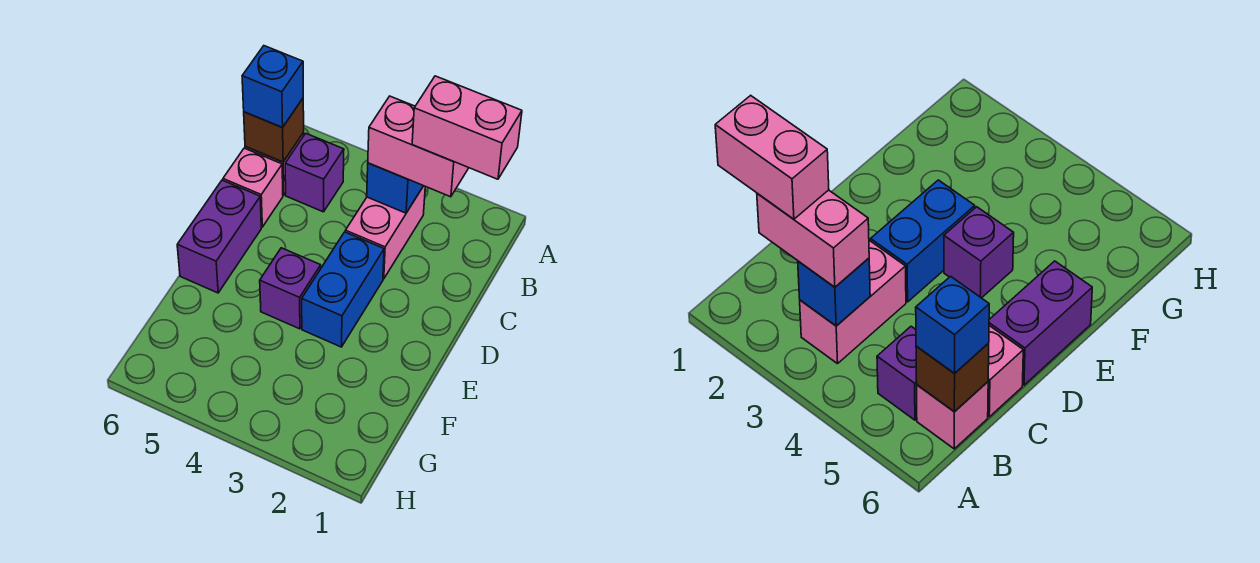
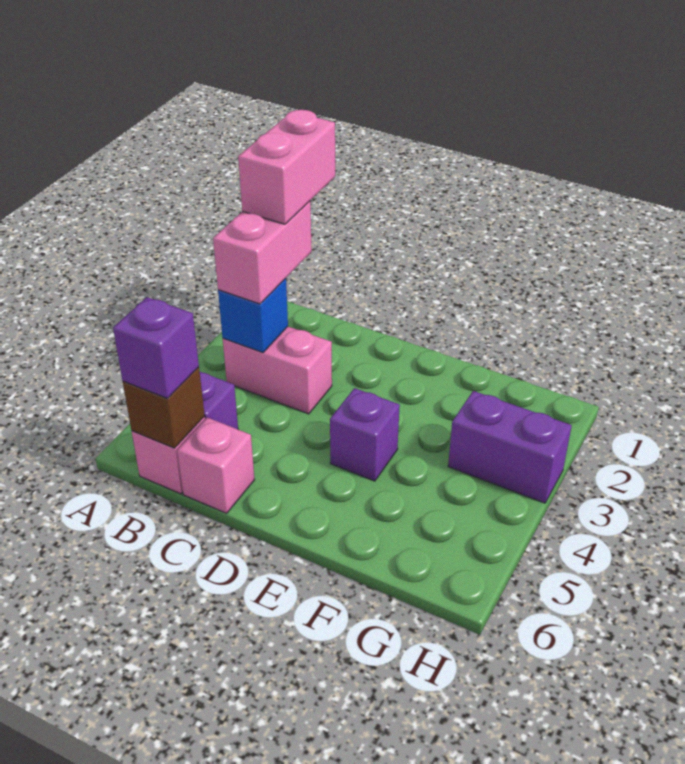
blue brick B6 level 3 -> purple brick B6 level 3
blue brick D3:E3 level 1 -> none
purple brick D6:E6 level 1 -> purple brick G3:H3 level 1

